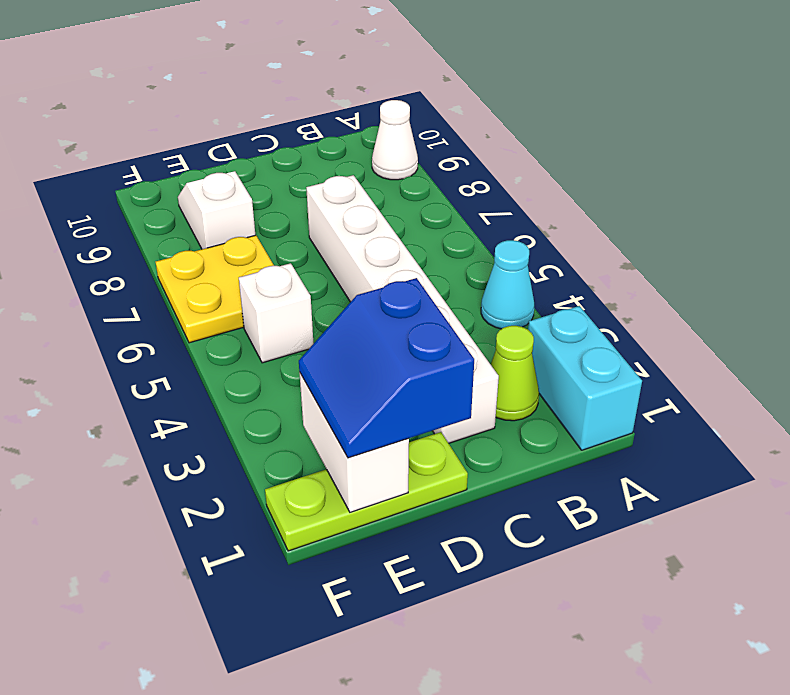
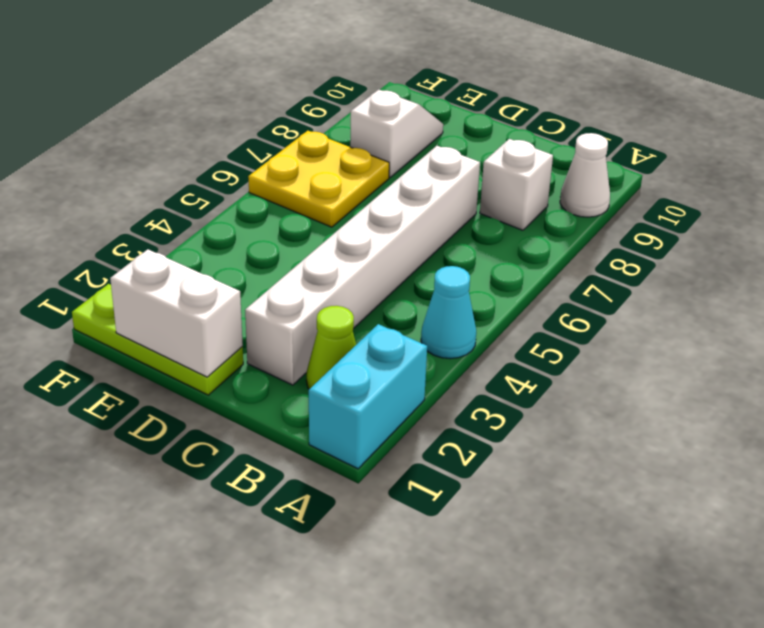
blue slope D1:E2 level 3 top D -> none
white brick E1:E2 level 2 -> white brick D1:E1 level 2
white brick E5 level 1 -> white brick B8 level 1

